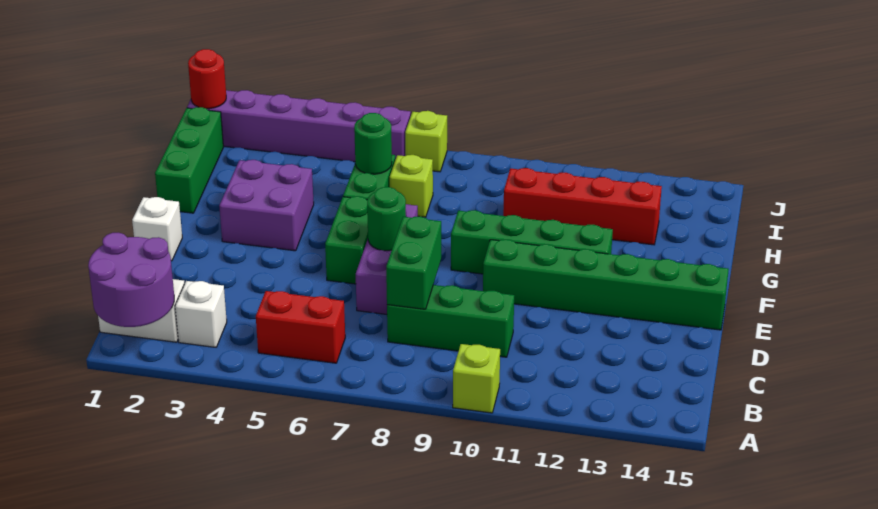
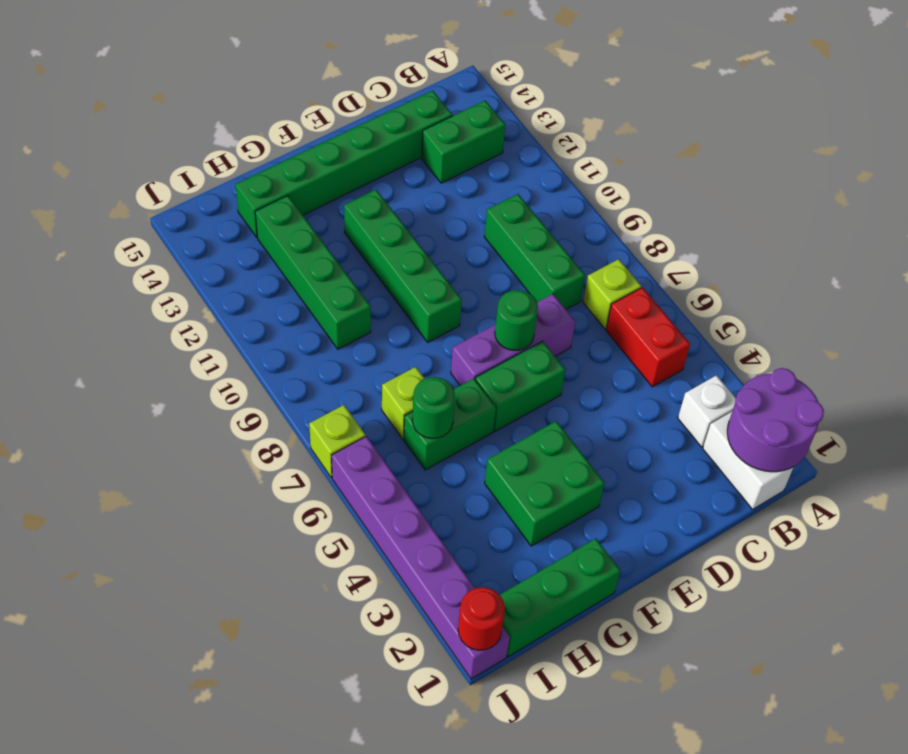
lime brick A10 level 1 -> lime brick B7 level 1
green brick C8:D8 level 2 -> green brick B13:C13 level 1
white brick E1 level 1 -> none
green brick E10:E15 level 1 -> green brick C14:H14 level 1
purple brick F3:G4 level 1 -> green brick F3:G4 level 1
red brick H10:H13 level 1 -> green brick H10:H13 level 1

